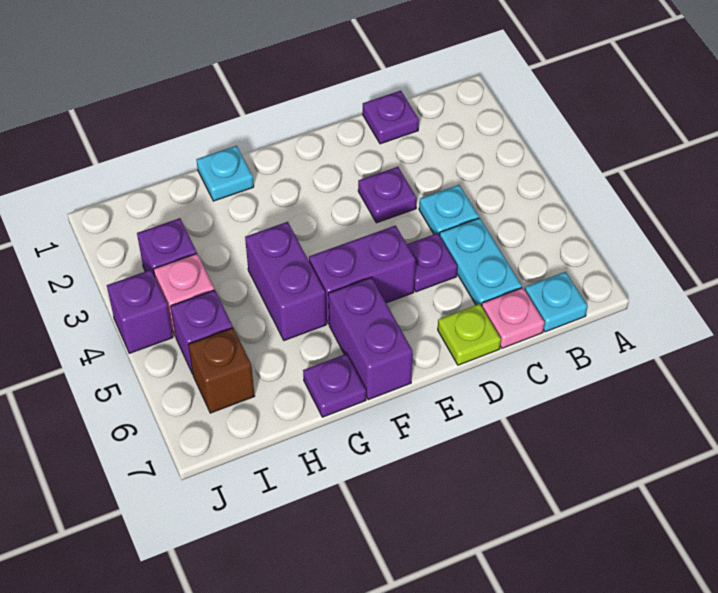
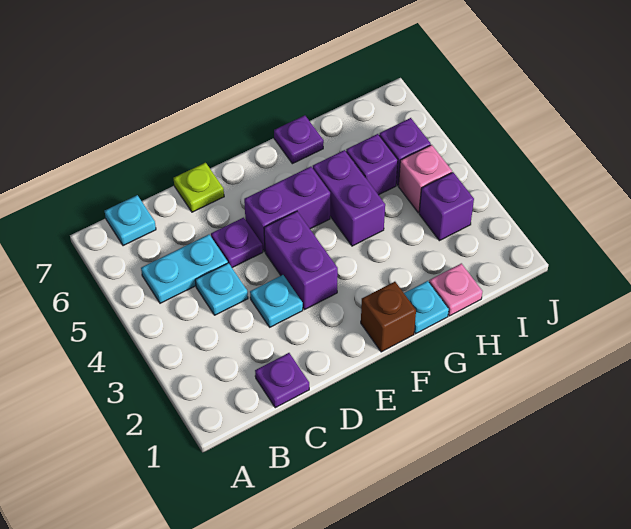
cyan plate C5:C6 level 1 -> cyan plate B5:C5 level 1
pink plate C7 level 1 -> pink plate H1 level 1
purple plate D3 level 1 -> cyan plate D3 level 1
purple brick F6:F7 level 1 -> purple brick E3:E4 level 1
brown brick I6 level 1 -> brown brick F1 level 1
purple brick J4 level 1 -> purple brick H5 level 1

